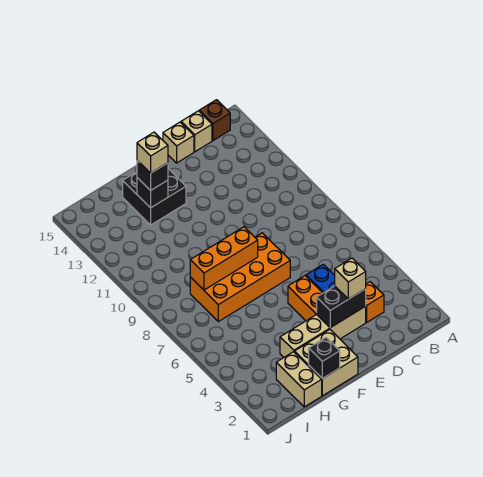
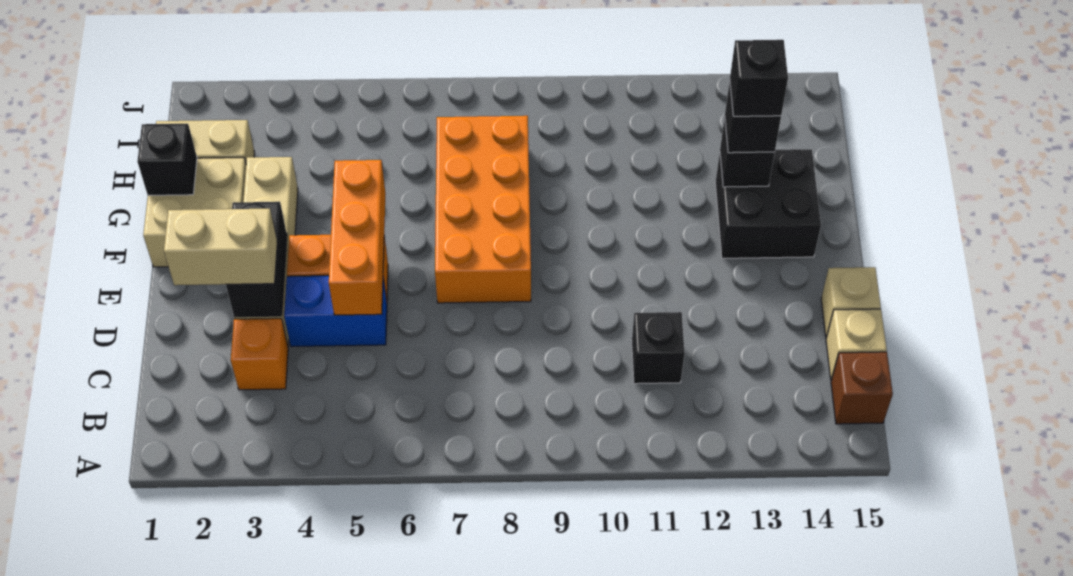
none -> black brick C11 level 1
tan brick D3 level 3 -> tan brick D2:D3 level 3
orange brick F8:H8 level 2 -> orange brick D5:F5 level 2
tan brick G13 level 4 -> black brick G13 level 4

